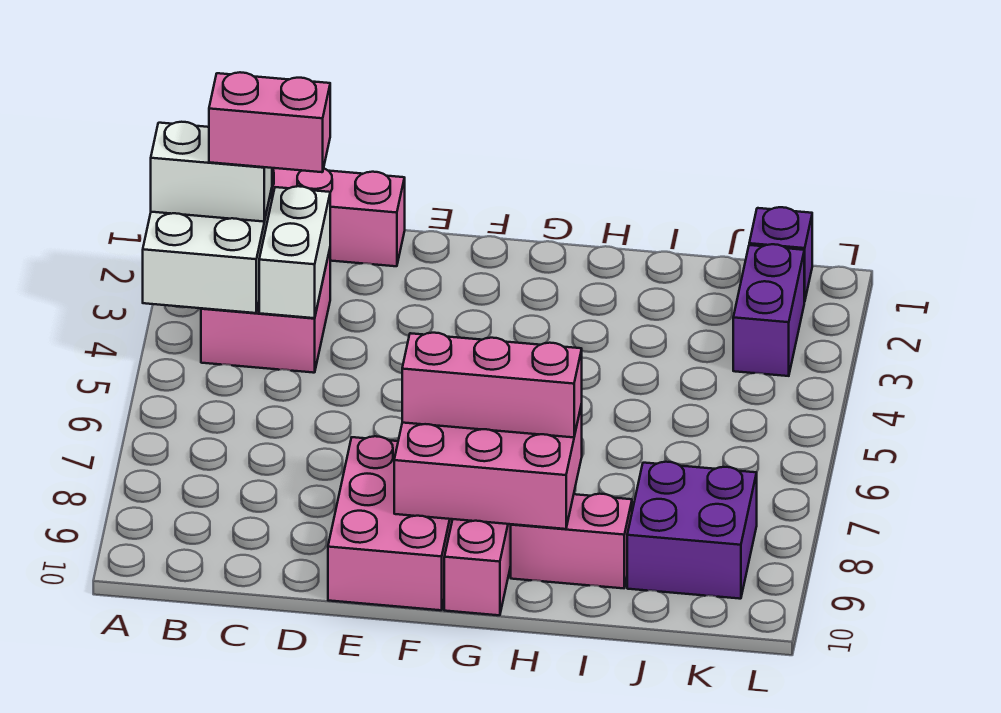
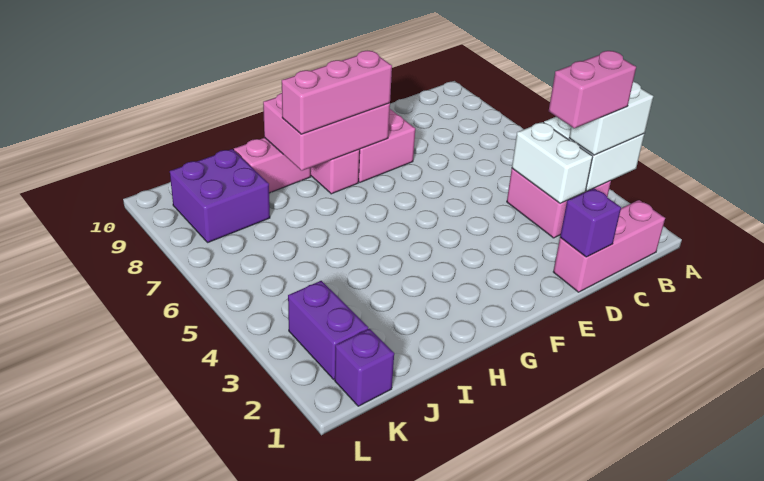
none -> purple brick D1 level 2

